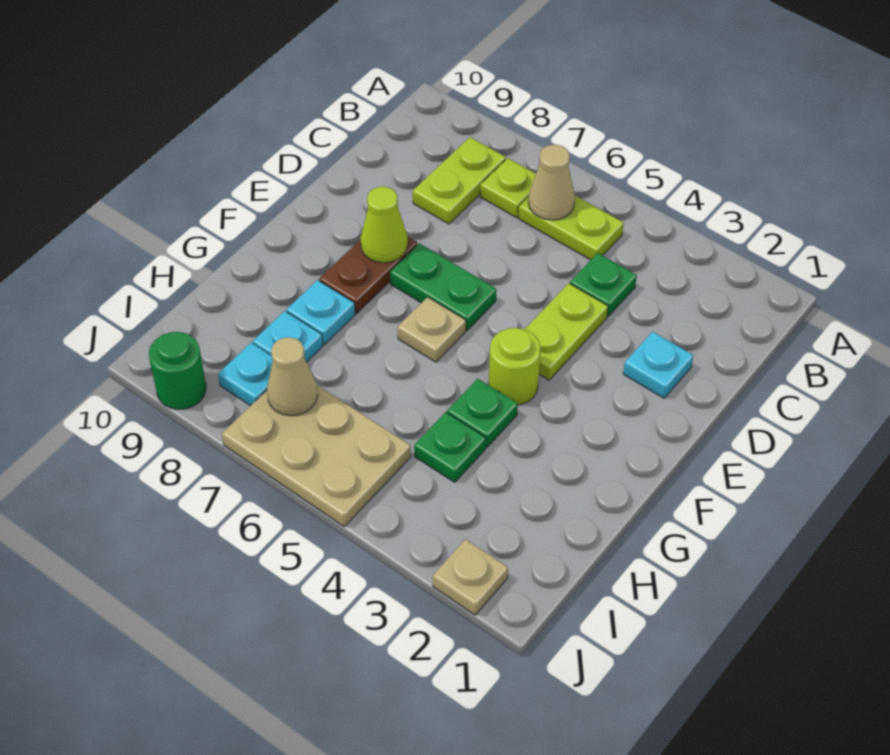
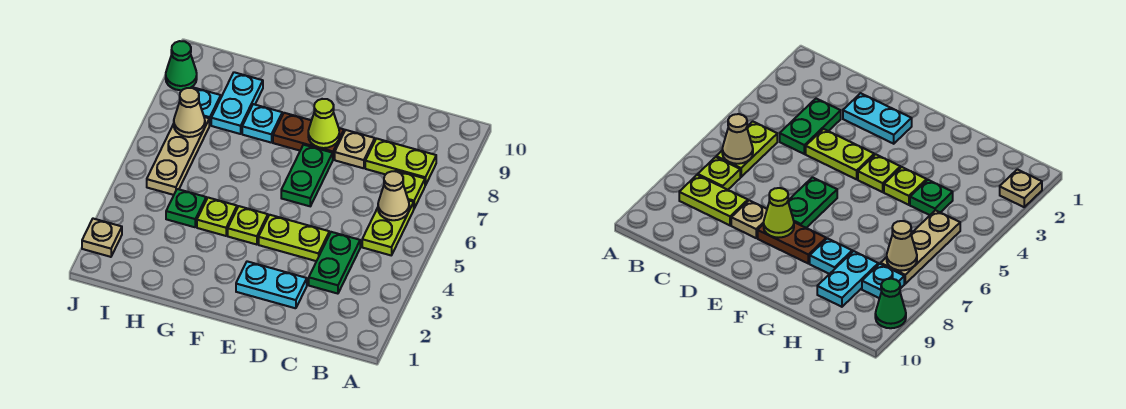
green plate C4 level 1 -> green plate C3:C4 level 1
cyan plate D2 level 1 -> cyan plate D2:E2 level 1
lime round brick F4 level 1 -> lime plate F4 level 1
tan plate F6 level 1 -> tan plate D8 level 1
green plate G4 level 1 -> lime plate G4 level 1
cyan plate H8 level 1 -> cyan plate H8:H9 level 1
tan plate I5:J7 level 1 -> tan plate I5:I7 level 1
green round brick J9 level 1 -> green cone J9 level 1

